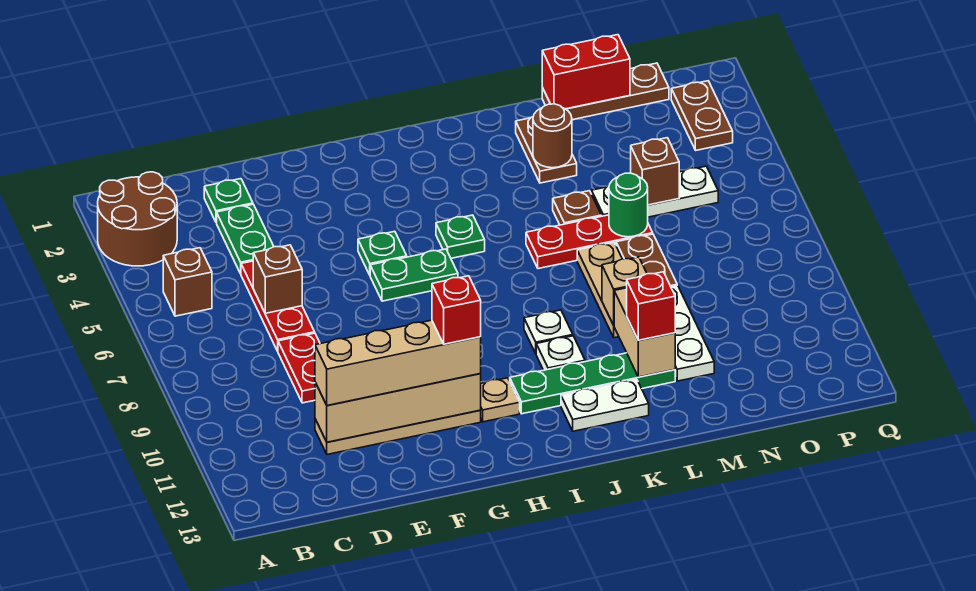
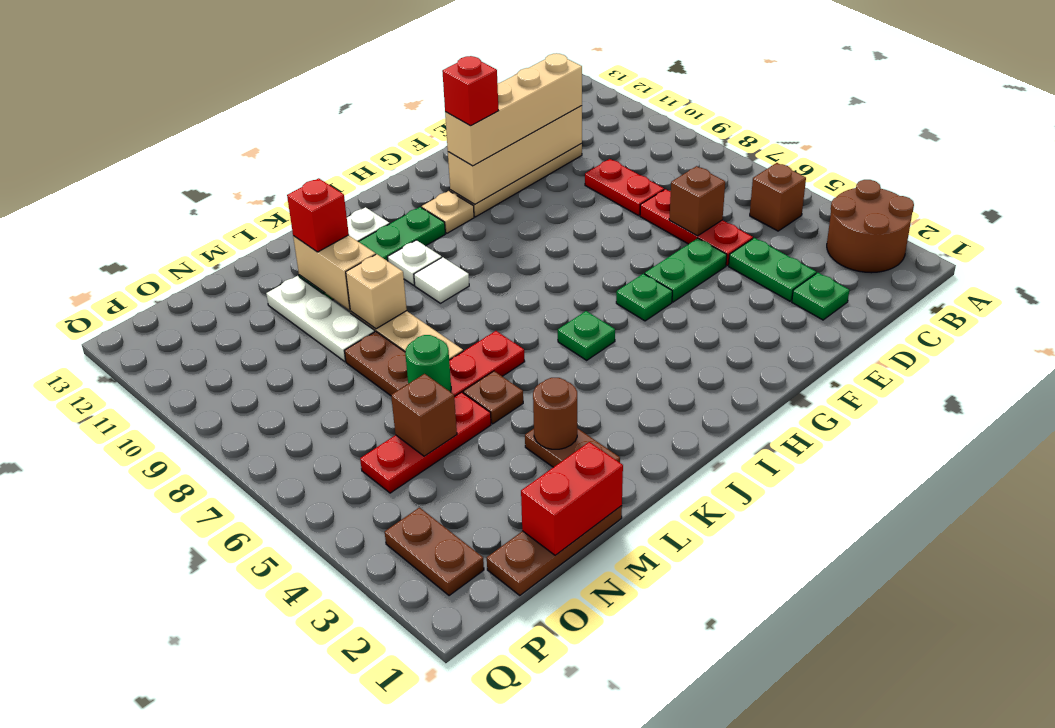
green plate G6:H6 level 1 -> green plate E5:F5 level 1
white plate J9 level 1 -> white tile J9 level 1
white plate M5:O5 level 1 -> red plate M5:O5 level 1

